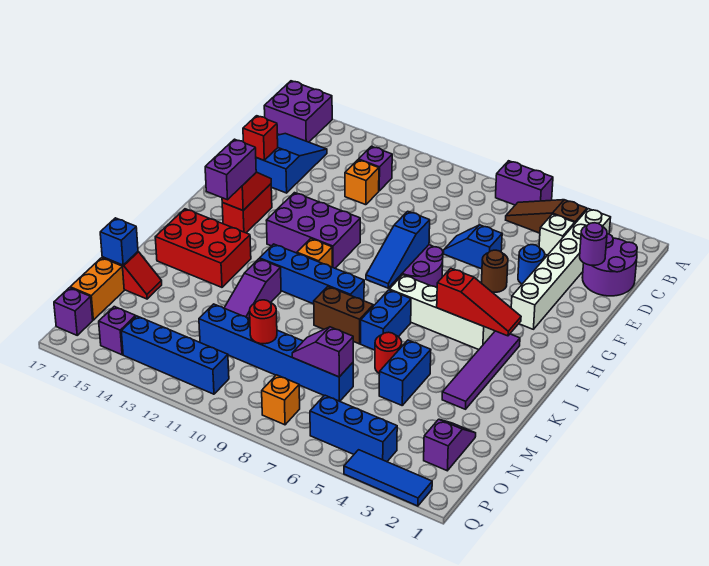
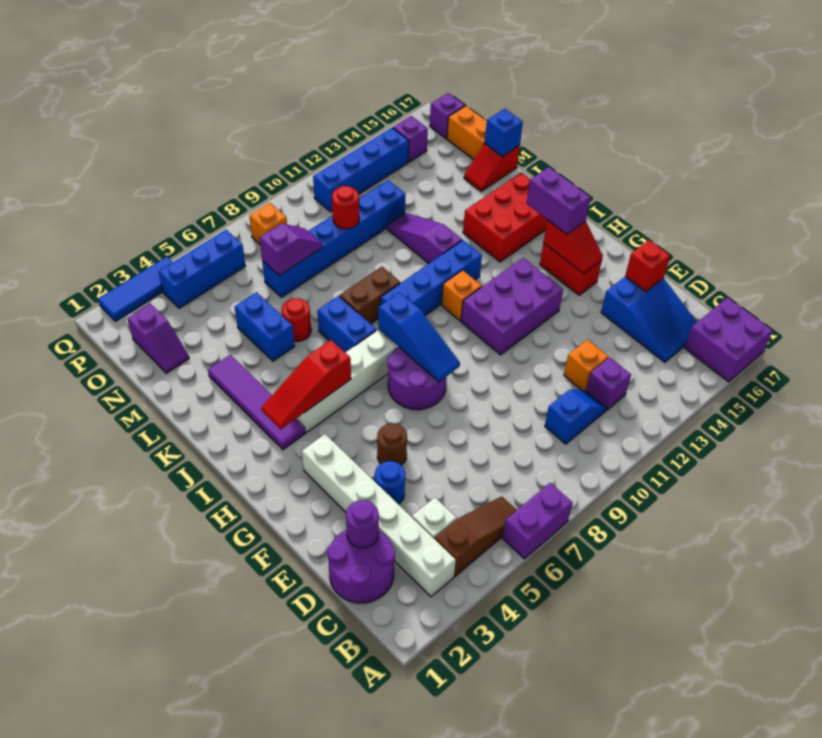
blue slope E6:E7 level 1 top 6 -> blue slope C10:C11 level 1 top 10
blue slope G8:I8 level 2 top G -> blue slope G8:I8 level 2 top I

